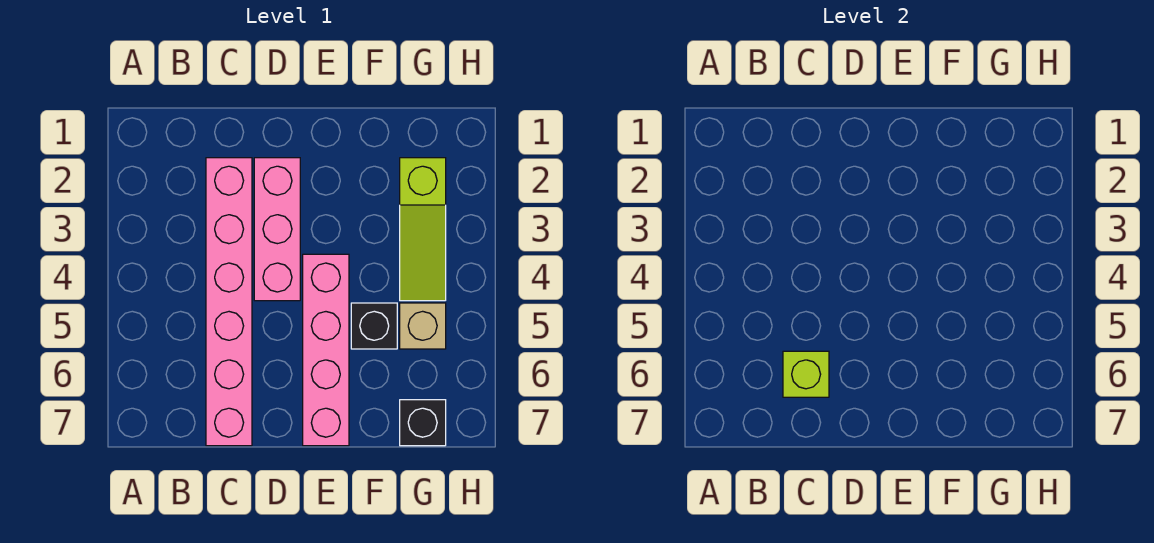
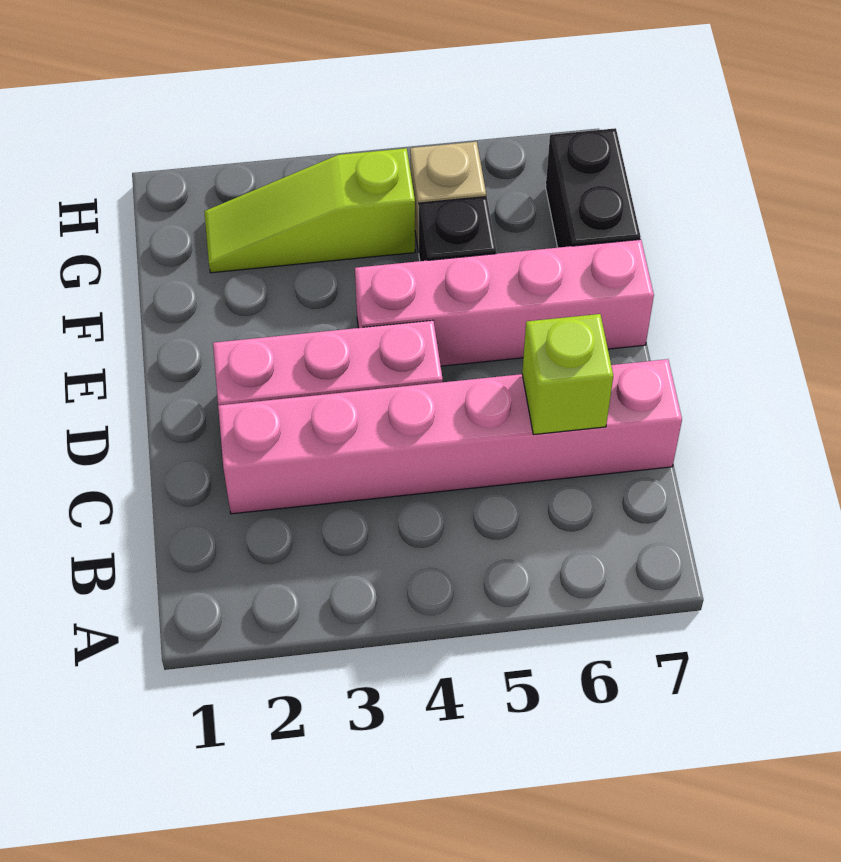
lime slope G2:G4 level 1 top 2 -> lime slope G2:G4 level 1 top 4
black brick G7 level 1 -> black brick F7:G7 level 1

